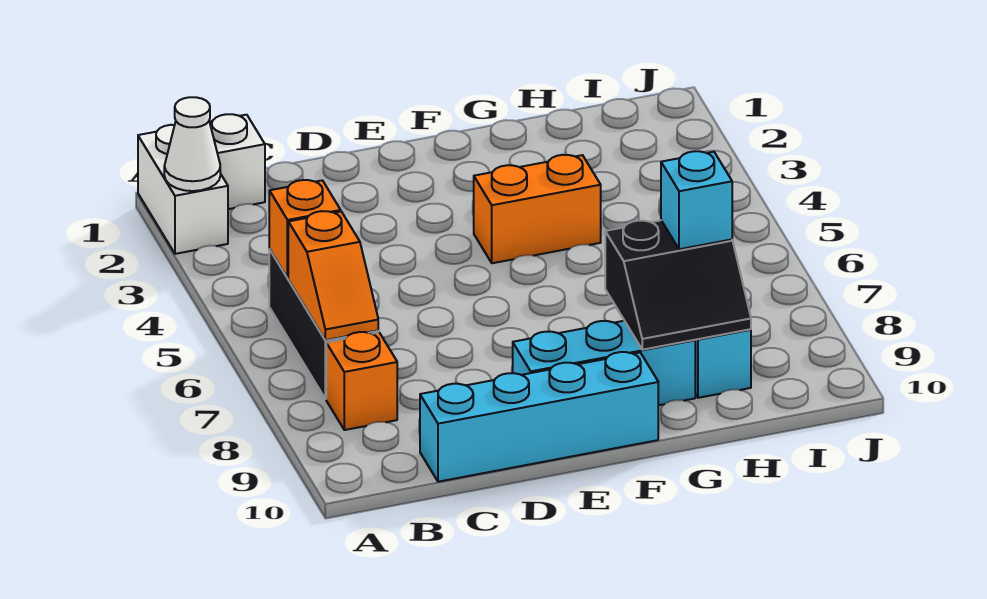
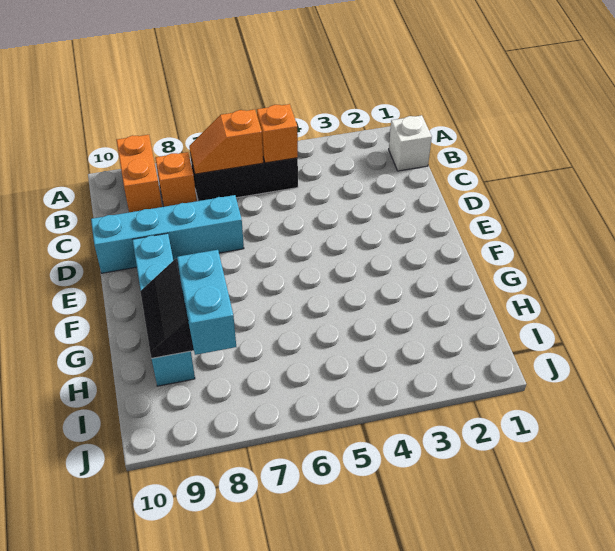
white brick A1:A2 level 1 -> none
white cone A2 level 2 -> none
cyan brick C10:F10 level 1 -> cyan brick D7:D10 level 1
orange brick F4:G4 level 1 -> orange brick A9:B9 level 1
cyan brick H8 level 3 -> cyan brick H8:I8 level 3

